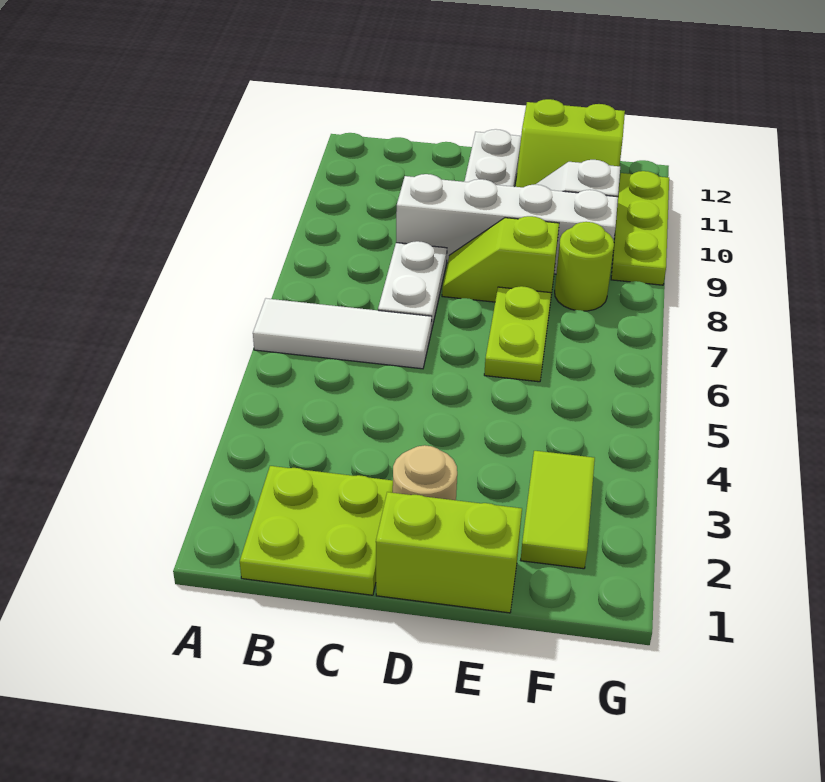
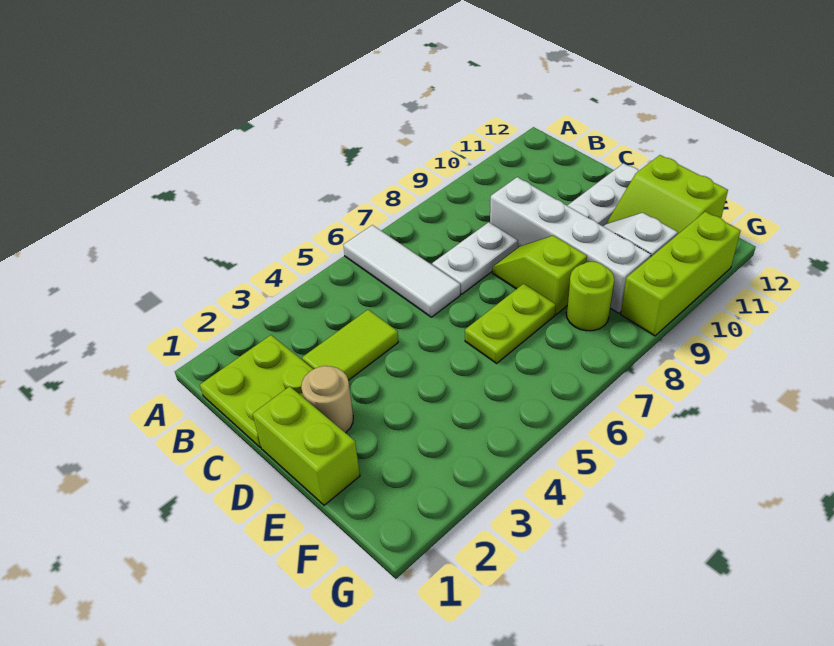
lime tile F2:F3 level 1 -> lime tile C3:C4 level 1
lime plate G9:G11 level 1 -> lime brick G9:G11 level 1

